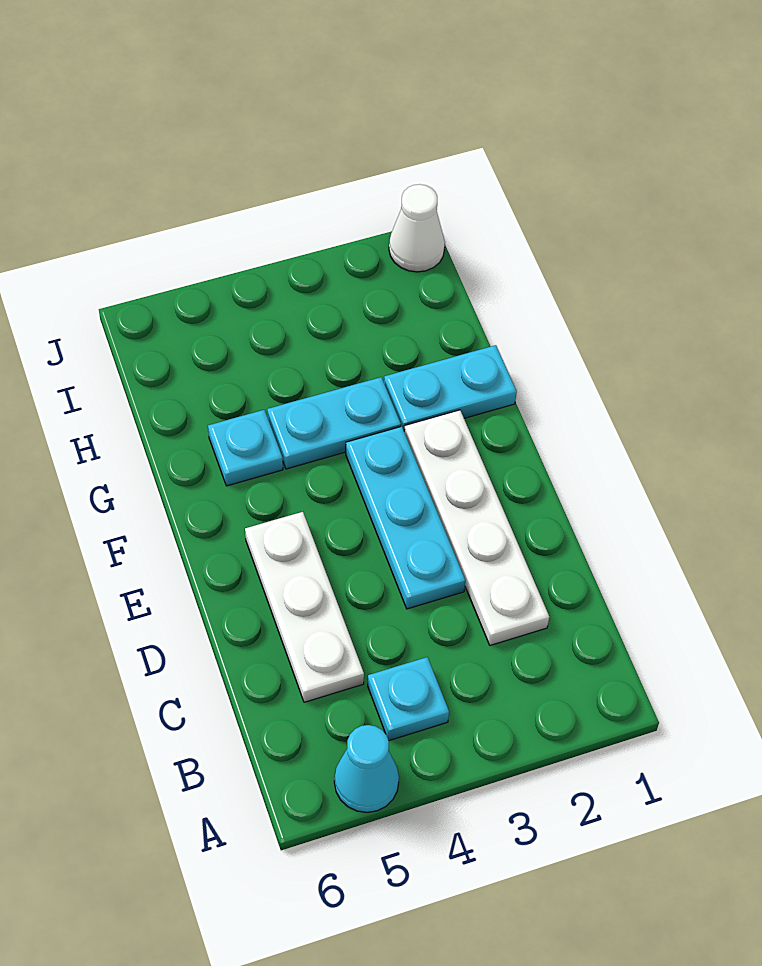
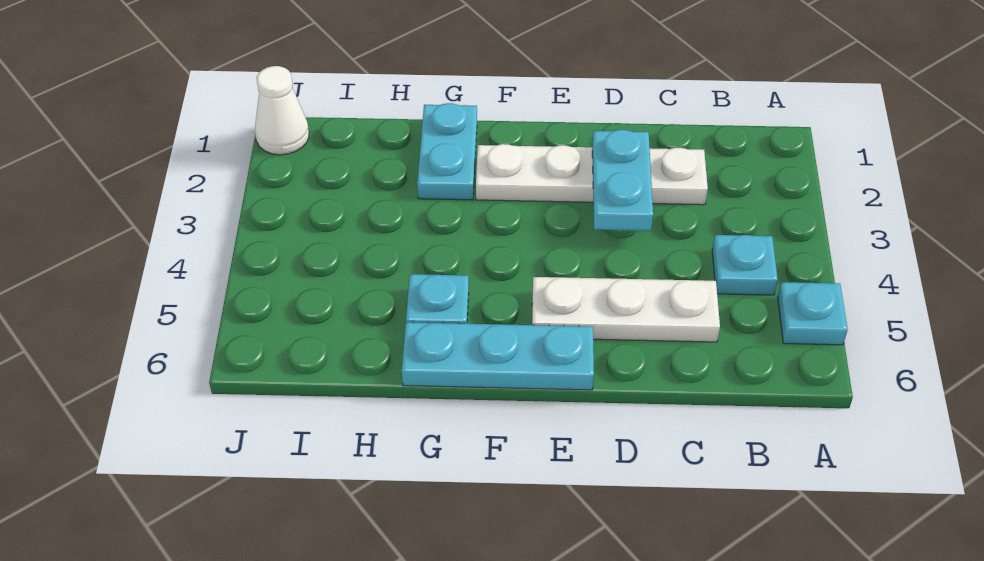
cyan cone A5 level 1 -> cyan plate A5 level 1
cyan plate D3:F3 level 1 -> cyan plate E6:G6 level 1
cyan plate G3:G4 level 1 -> cyan plate D2:D3 level 2

